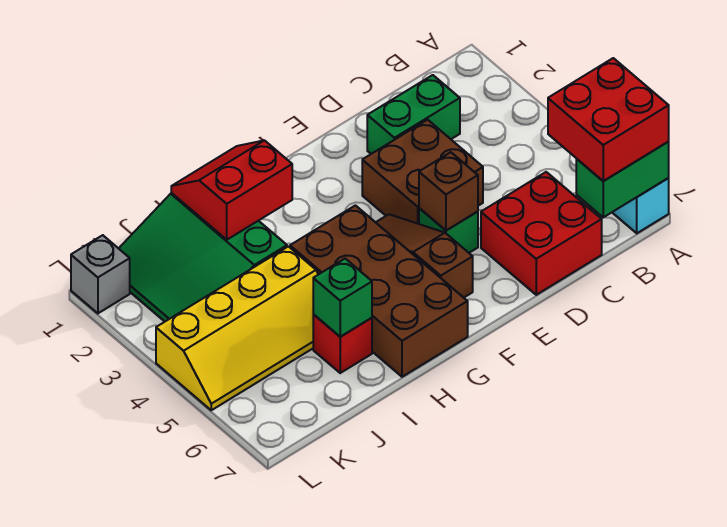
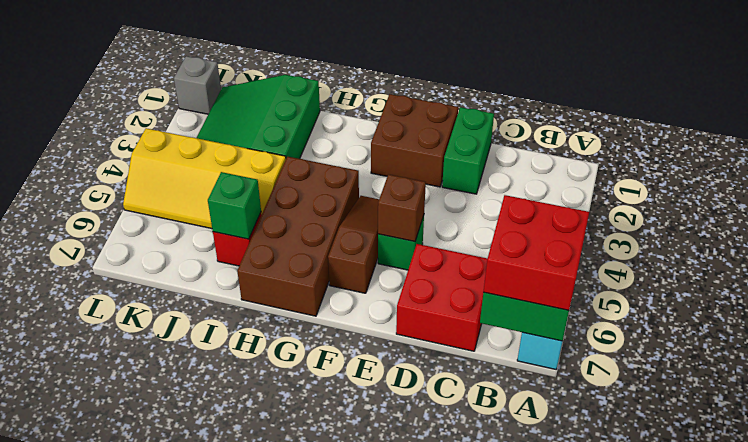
green brick C2:D2 level 1 -> green brick D1:D2 level 1
brown brick D3:E4 level 1 -> brown brick E1:F2 level 1
red slope H1:I2 level 2 top 2 -> none

